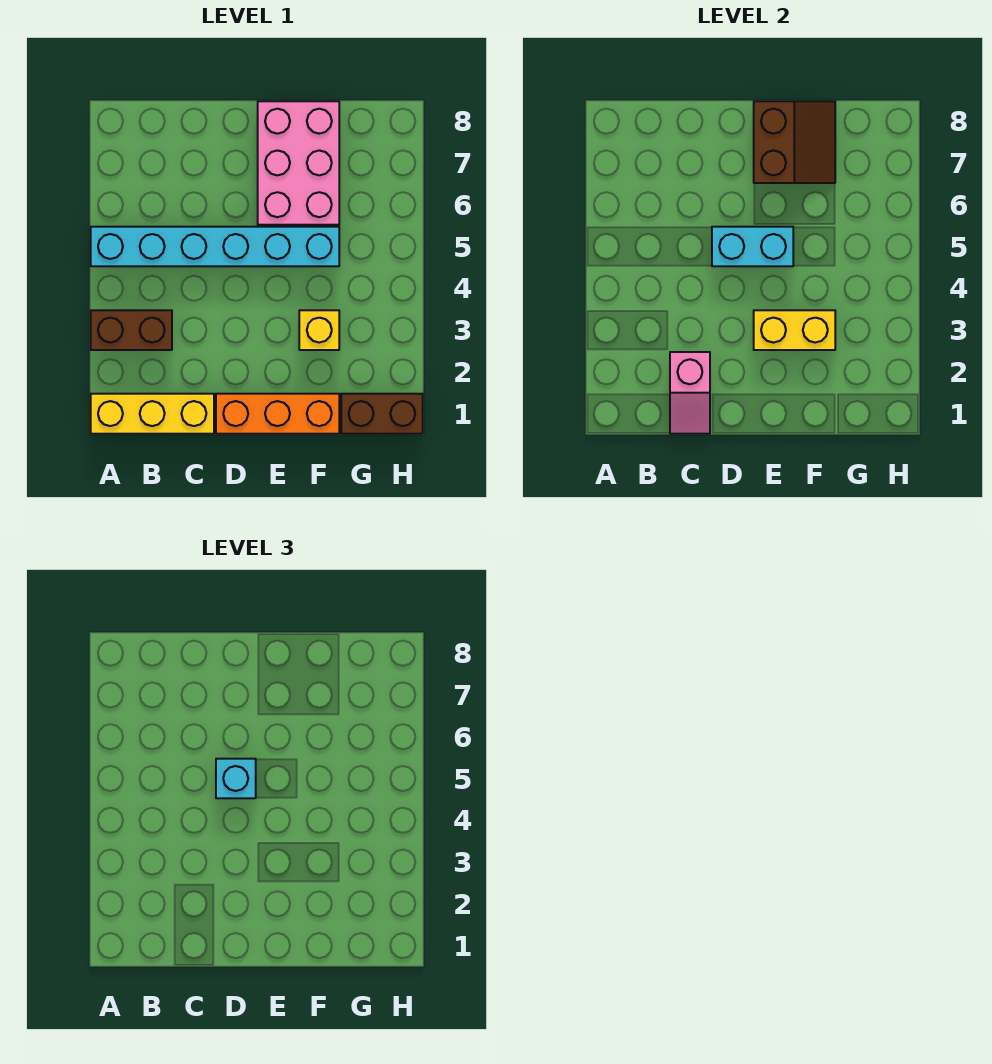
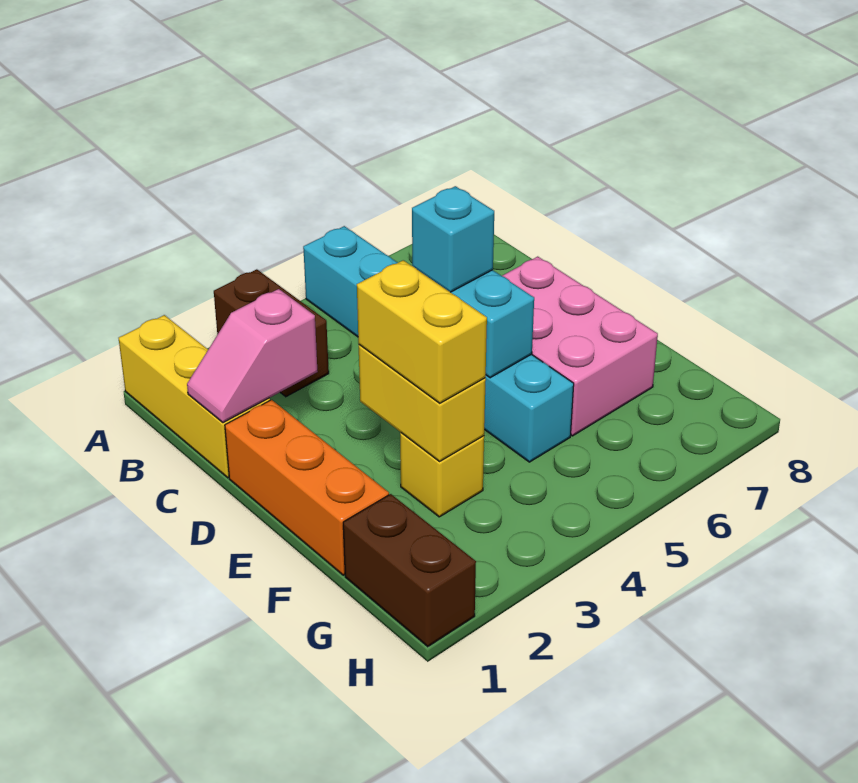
none -> yellow brick E3:F3 level 3
pink brick E6:F8 level 1 -> pink brick D6:F7 level 1
brown slope E7:F8 level 2 top E -> none

